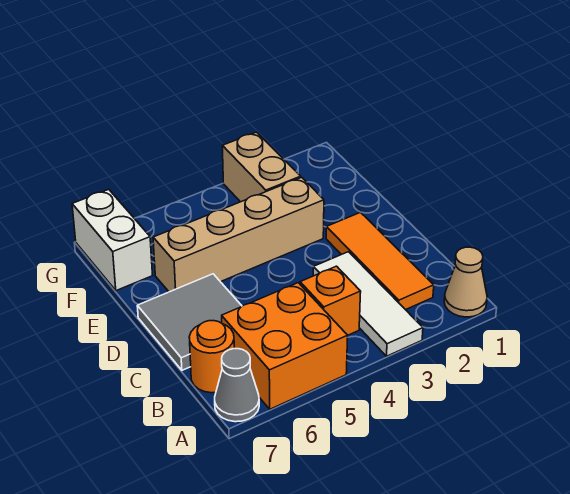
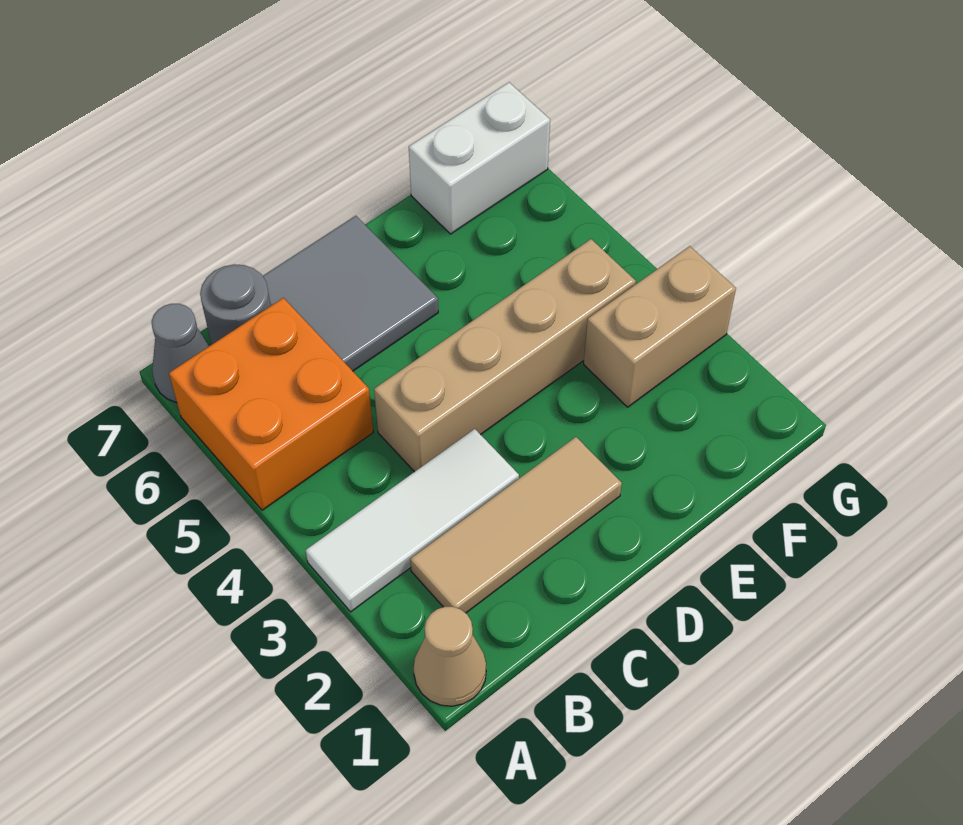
orange tile B2:D2 level 1 -> tan tile B2:D2 level 1
orange brick B4 level 1 -> none
orange round brick B7 level 1 -> grey round brick B7 level 1
tan brick E3:E6 level 1 -> tan brick C4:F4 level 1

